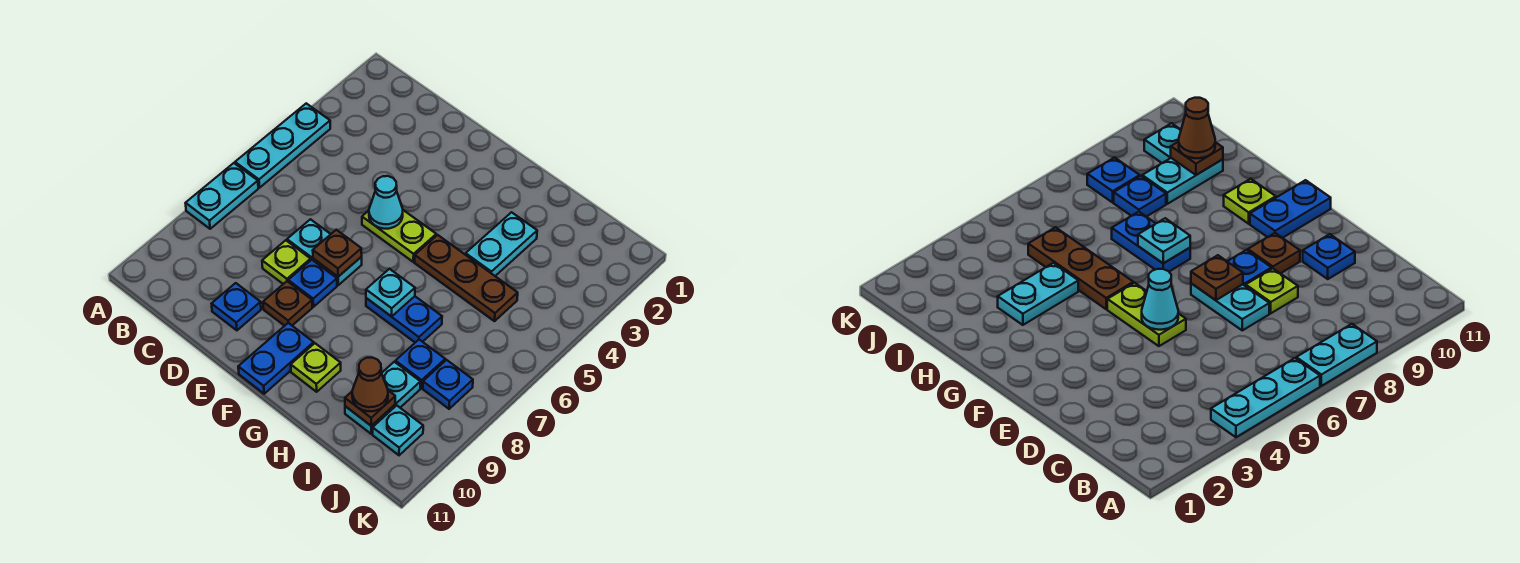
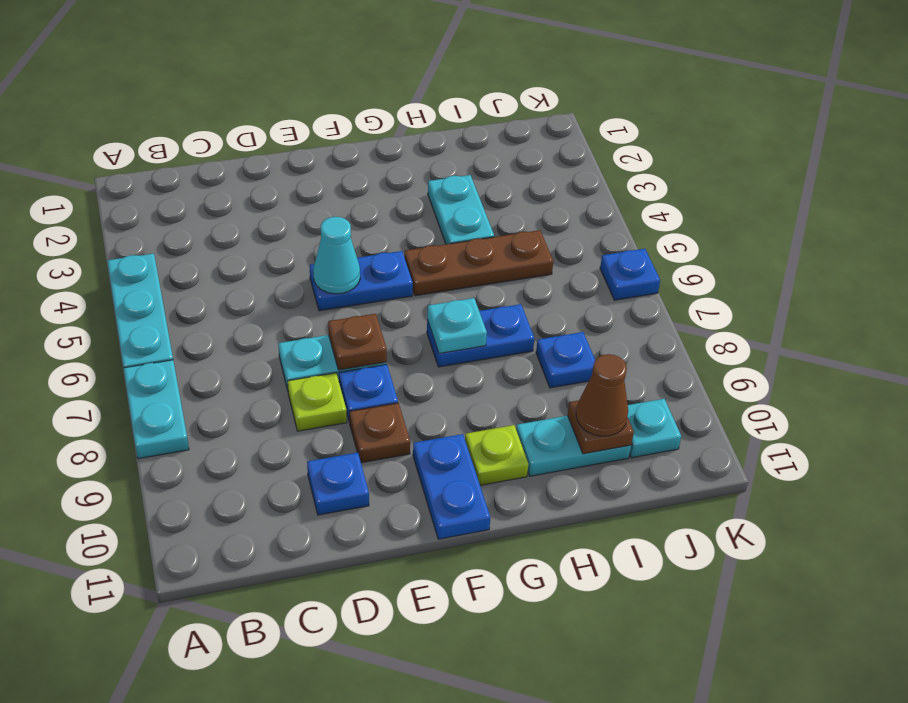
lime plate E5:F5 level 1 -> blue plate E5:F5 level 1
cyan plate I9:I10 level 1 -> cyan plate H10:I10 level 1
blue plate J8 level 1 -> blue plate K6 level 1

